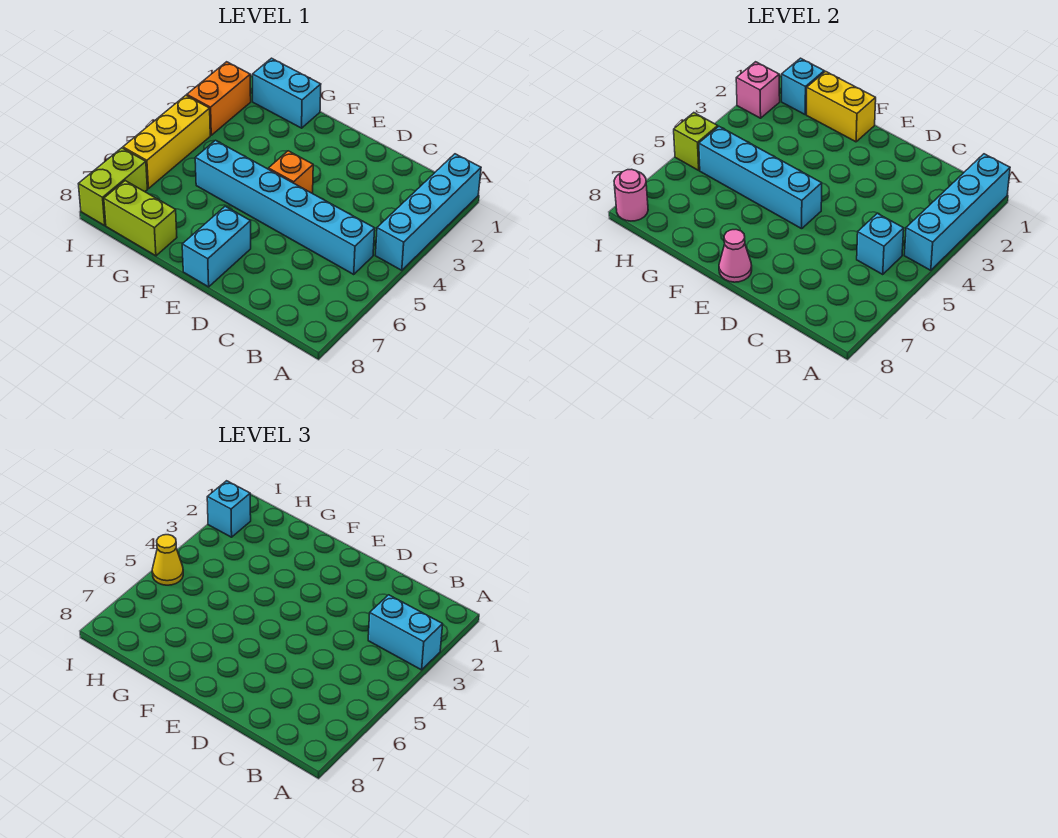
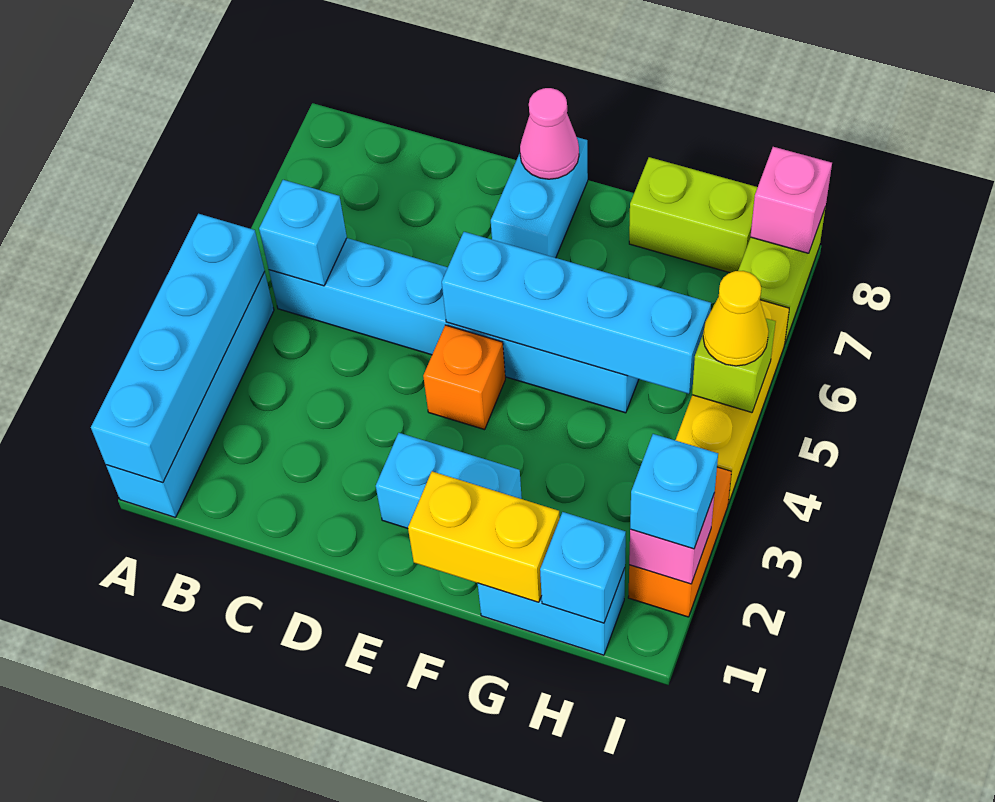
cyan brick A3:B3 level 3 -> cyan brick E2:F2 level 1
pink round brick I8 level 2 -> pink brick I8 level 2

